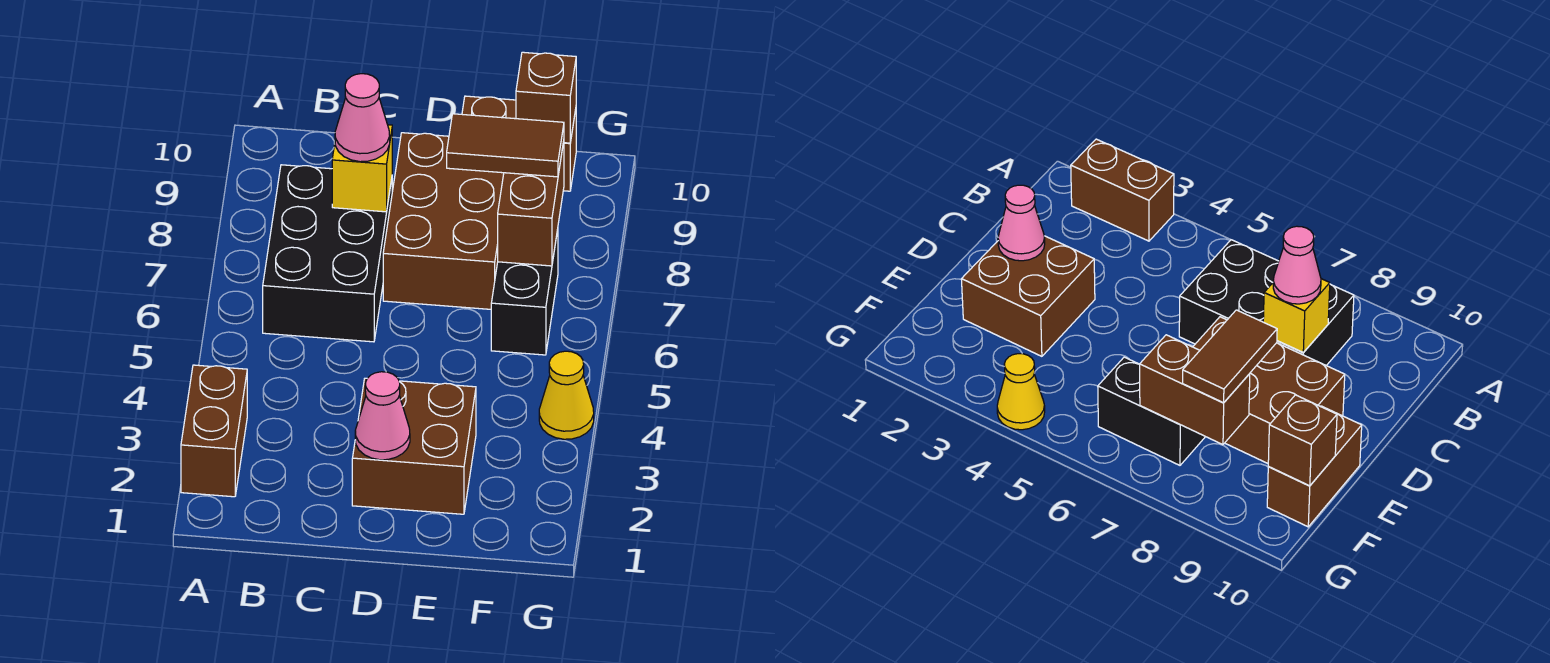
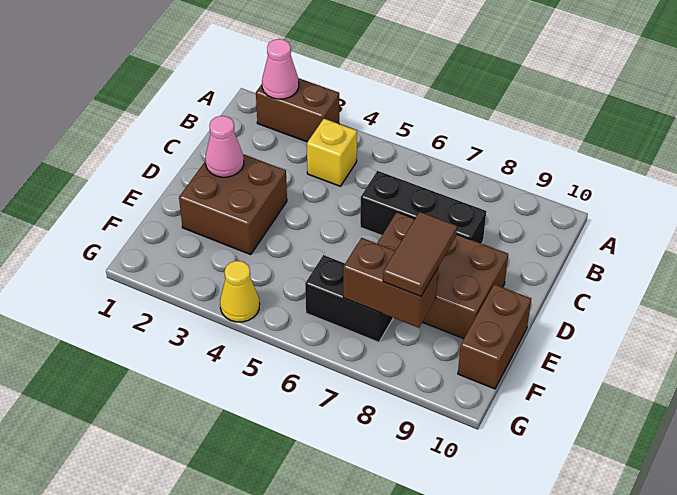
black brick B6:C8 level 1 -> black brick C6:C8 level 1
yellow brick C8 level 2 -> yellow brick B4 level 1
pink cone C8 level 3 -> pink cone A2 level 2
brown brick F10 level 2 -> none

